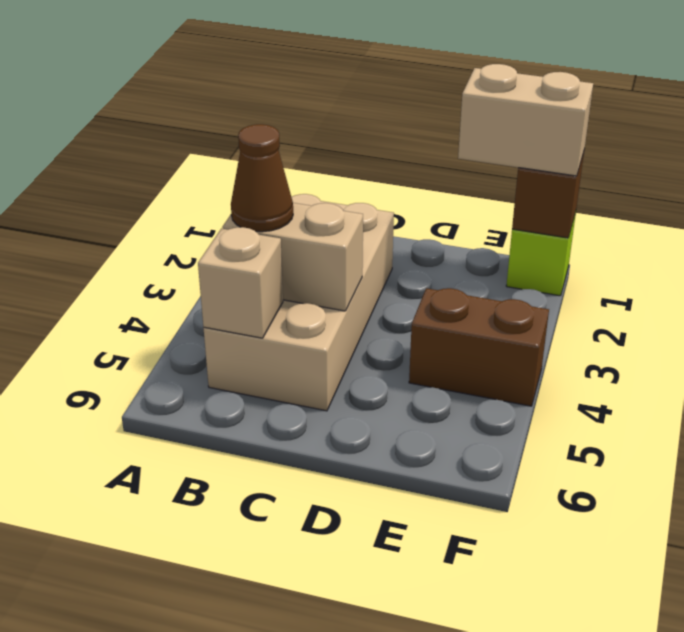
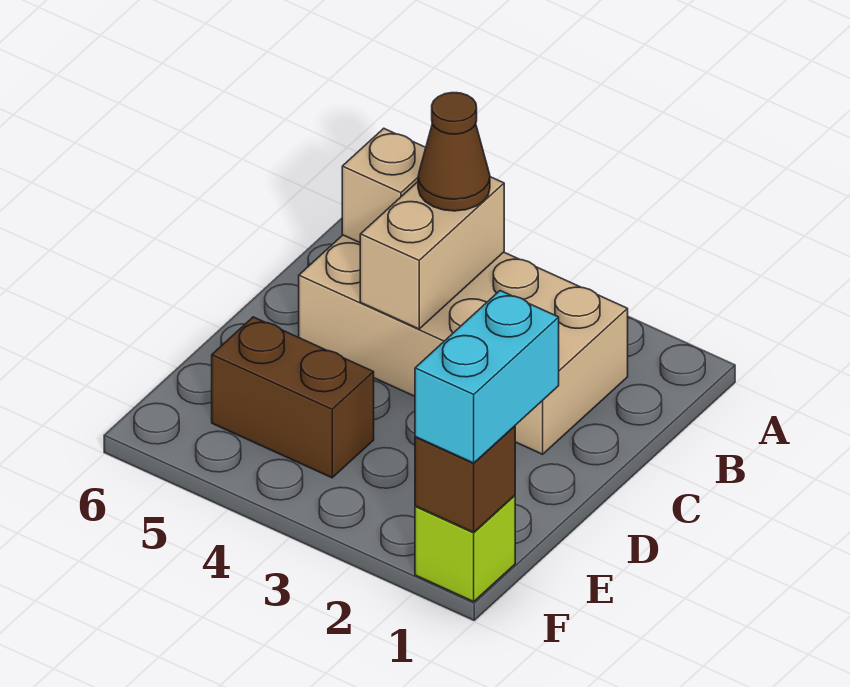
tan brick E1:F1 level 3 -> cyan brick E1:F1 level 3
brown brick E4:F4 level 1 -> brown brick E4:E5 level 1

